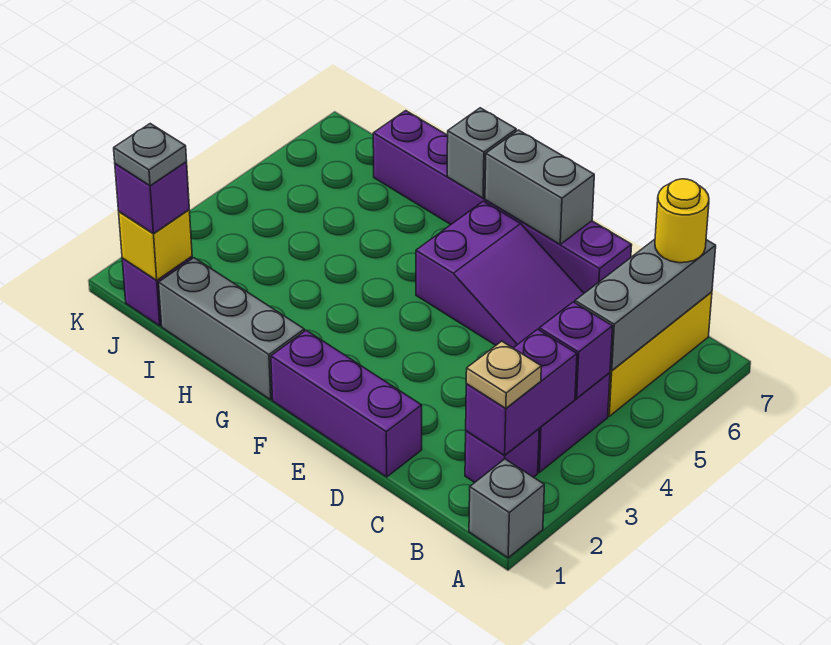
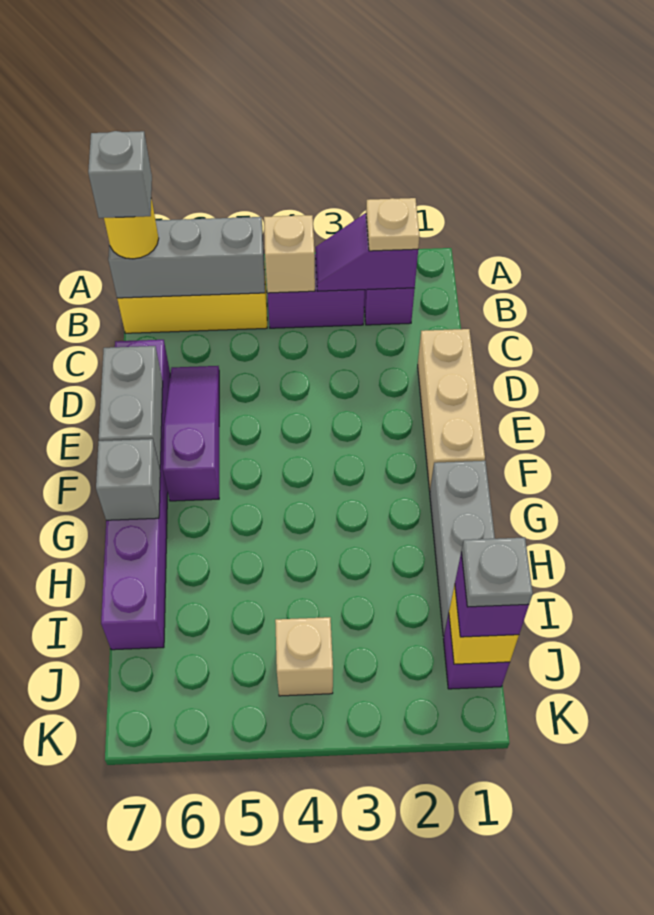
grey brick A1 level 1 -> grey brick B7 level 4
purple brick B2:B3 level 2 -> purple slope B2:B3 level 2 top 2
purple brick B4 level 2 -> tan brick B4 level 2
purple brick D1:F1 level 1 -> tan brick D1:F1 level 1
purple slope D5:F6 level 1 top F -> purple slope D6:F6 level 1 top F
none -> tan brick J4 level 1

